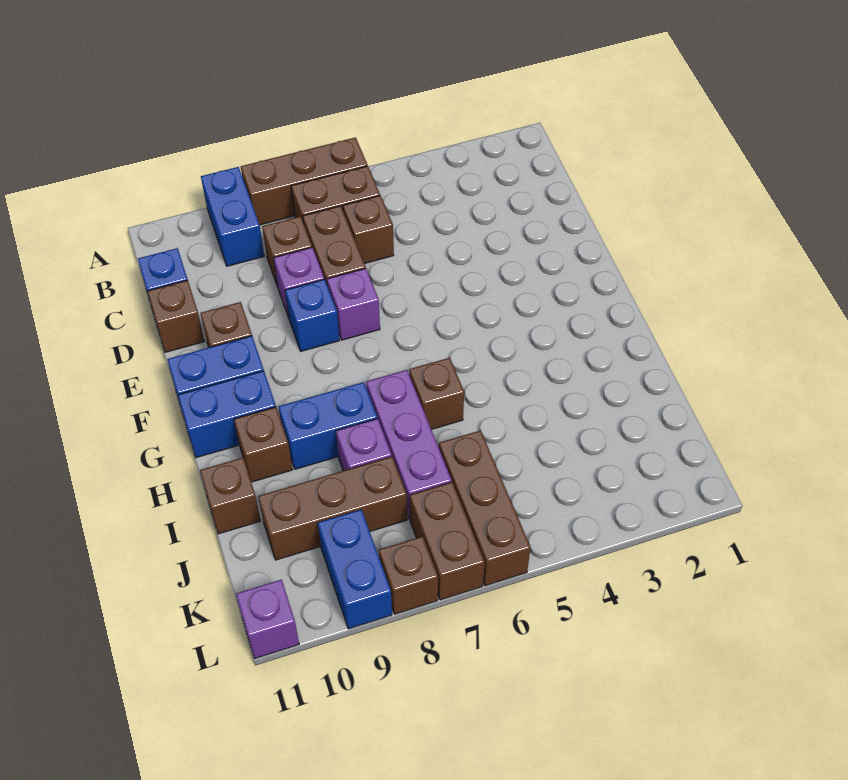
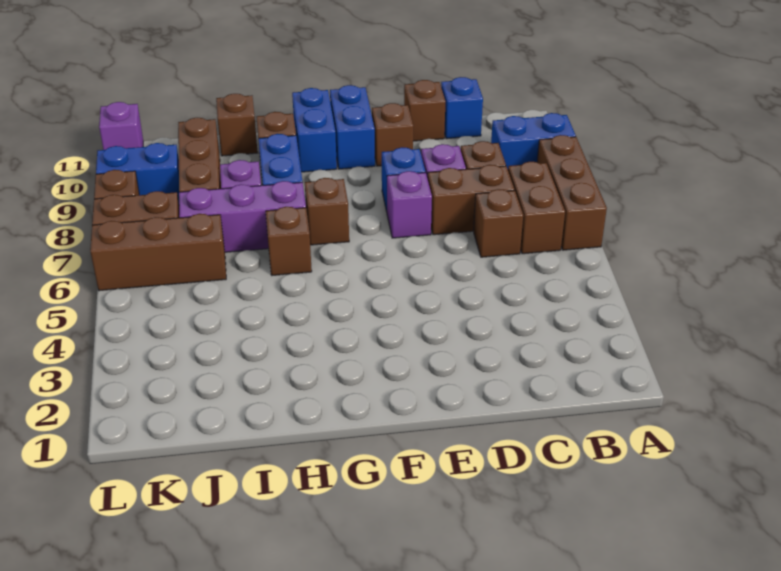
none -> brown brick G7 level 1

